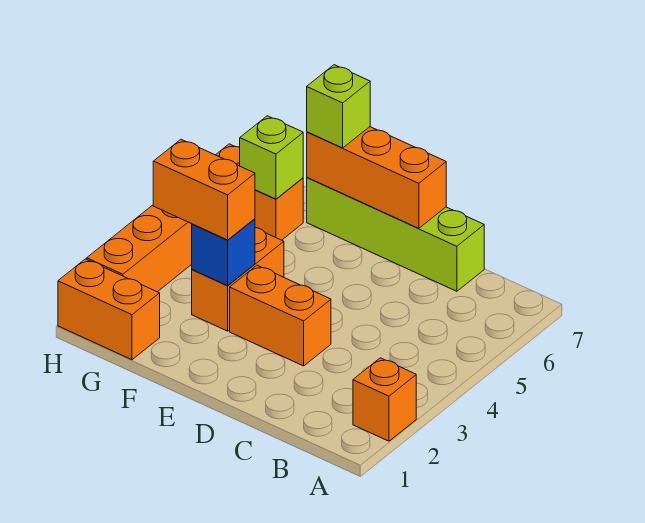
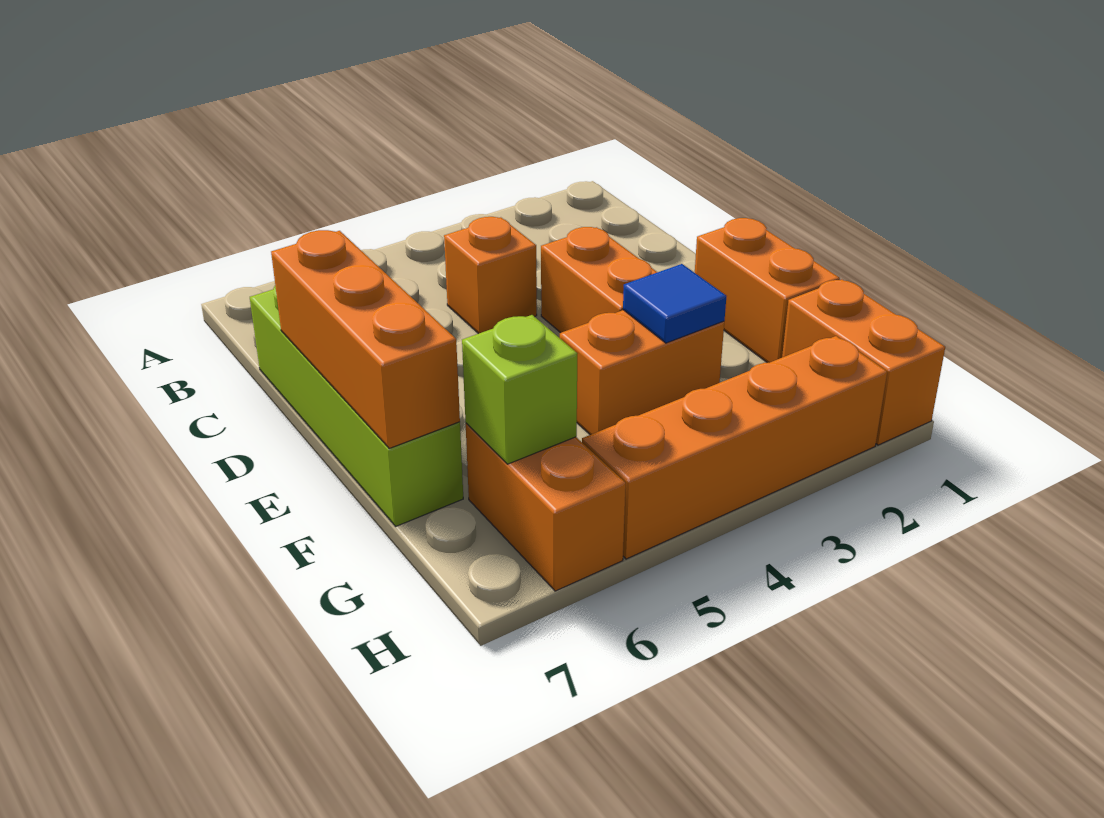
orange brick A2 level 1 -> orange brick C4 level 1
blue brick F3 level 2 -> blue tile F3 level 2
orange brick F3:G3 level 3 -> orange brick E1:F1 level 1
lime brick F7 level 3 -> none

